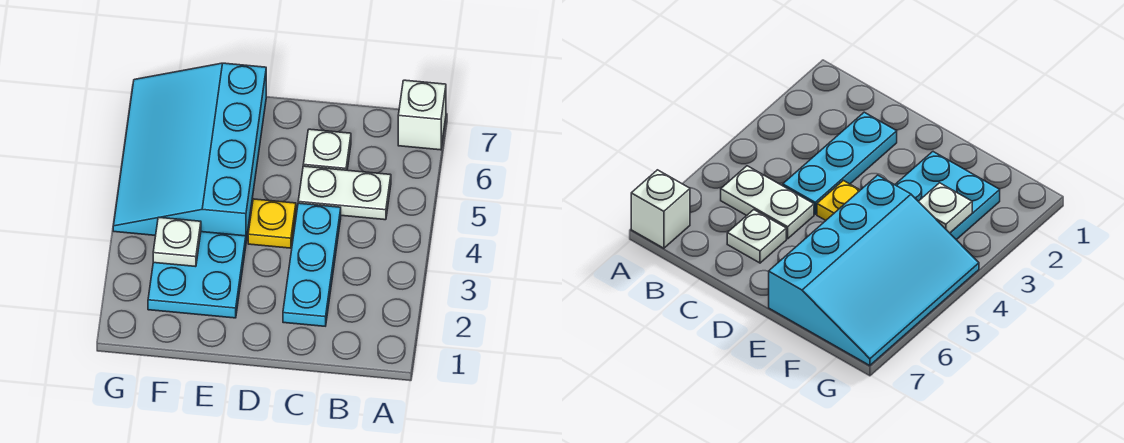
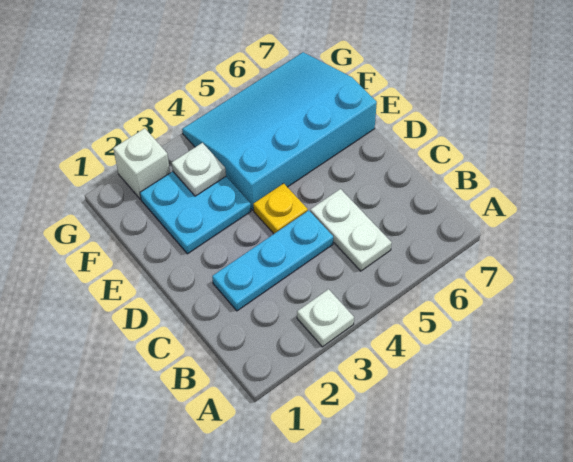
white brick A7 level 1 -> white brick G2 level 1
white plate C6 level 1 -> white plate A3 level 1

